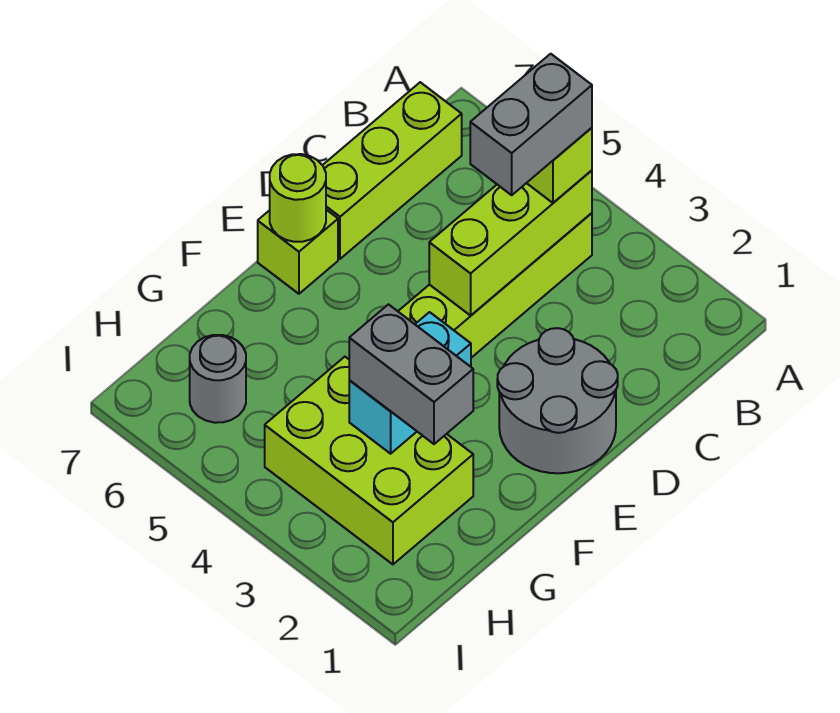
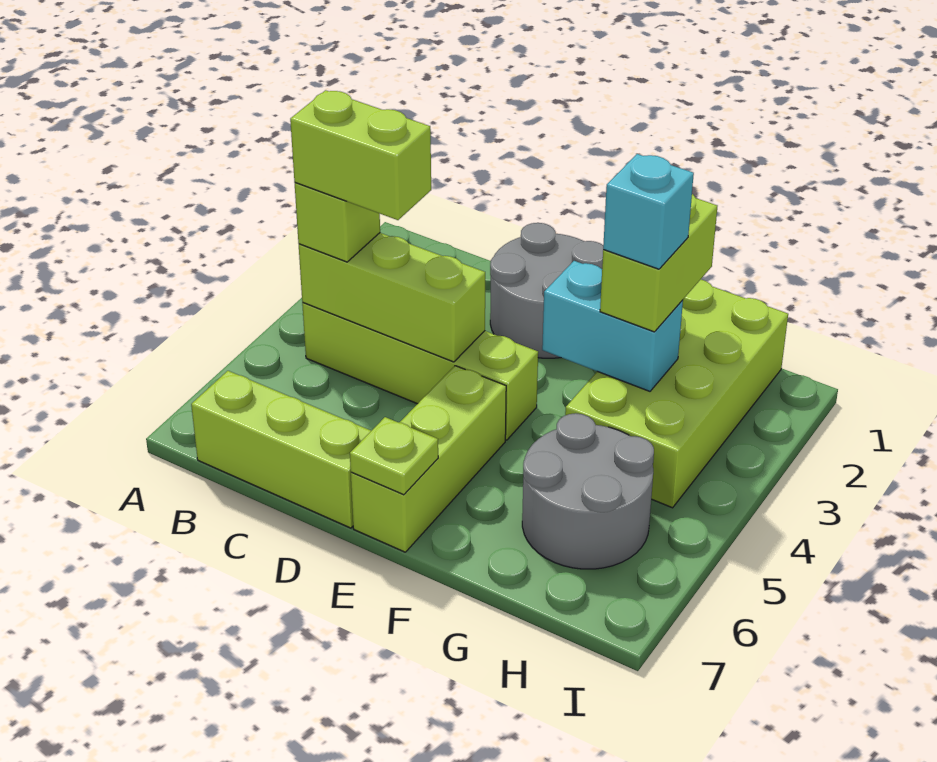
grey brick B4:C4 level 4 -> lime brick B4:C4 level 4
lime brick E7 level 1 -> lime brick E5:E7 level 1
lime round brick E7 level 2 -> lime plate E7 level 2
lime brick G2:H4 level 1 -> lime brick G1:H4 level 1
grey brick G2:G3 level 3 -> lime brick G2:G3 level 3
none -> cyan brick G3 level 4
grey round brick H6 level 1 -> grey round brick G5:H6 level 1

